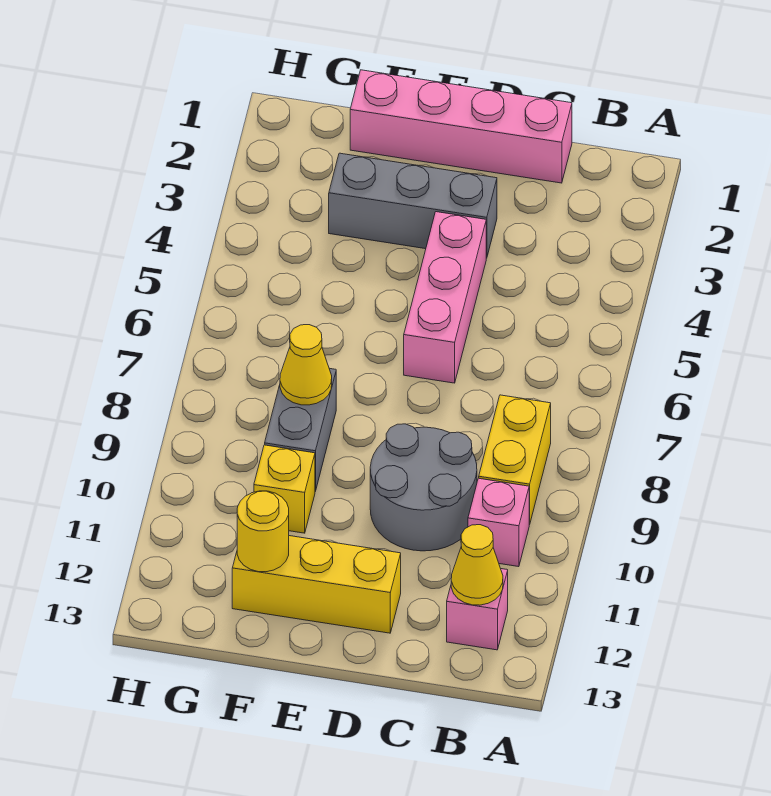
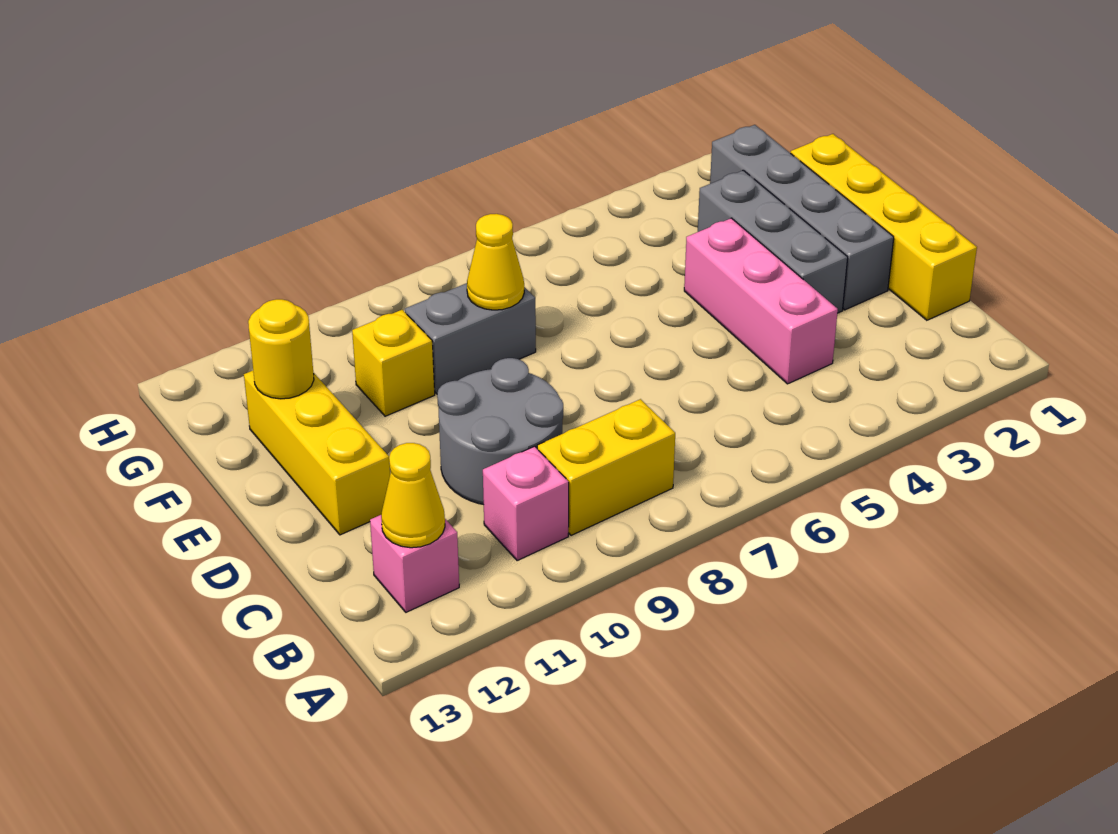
pink brick C1:F1 level 1 -> yellow brick C1:F1 level 1
none -> grey brick D2:G2 level 1
pink brick D4:D6 level 1 -> pink brick C4:E4 level 1

